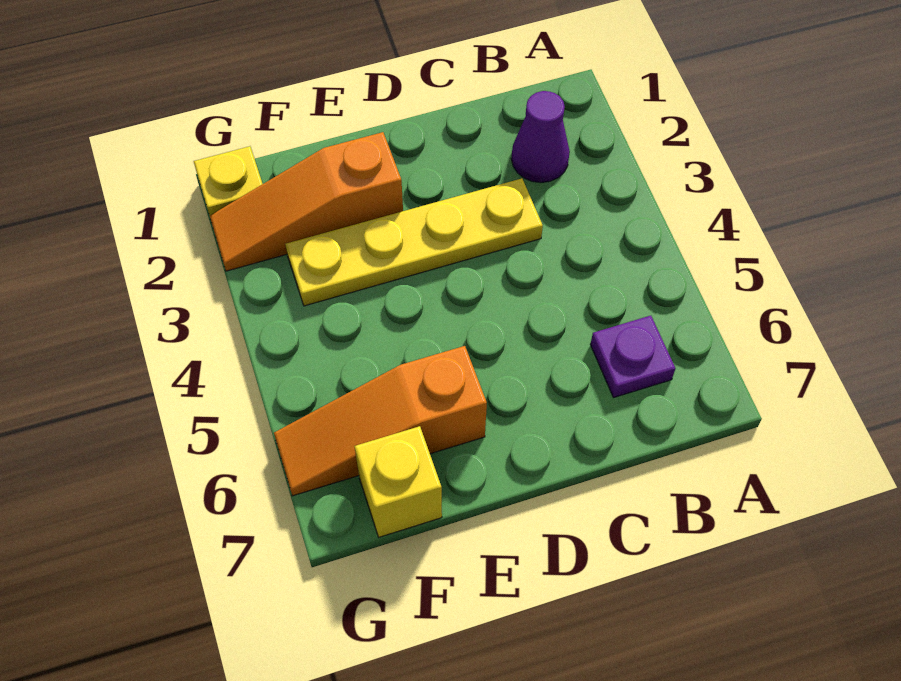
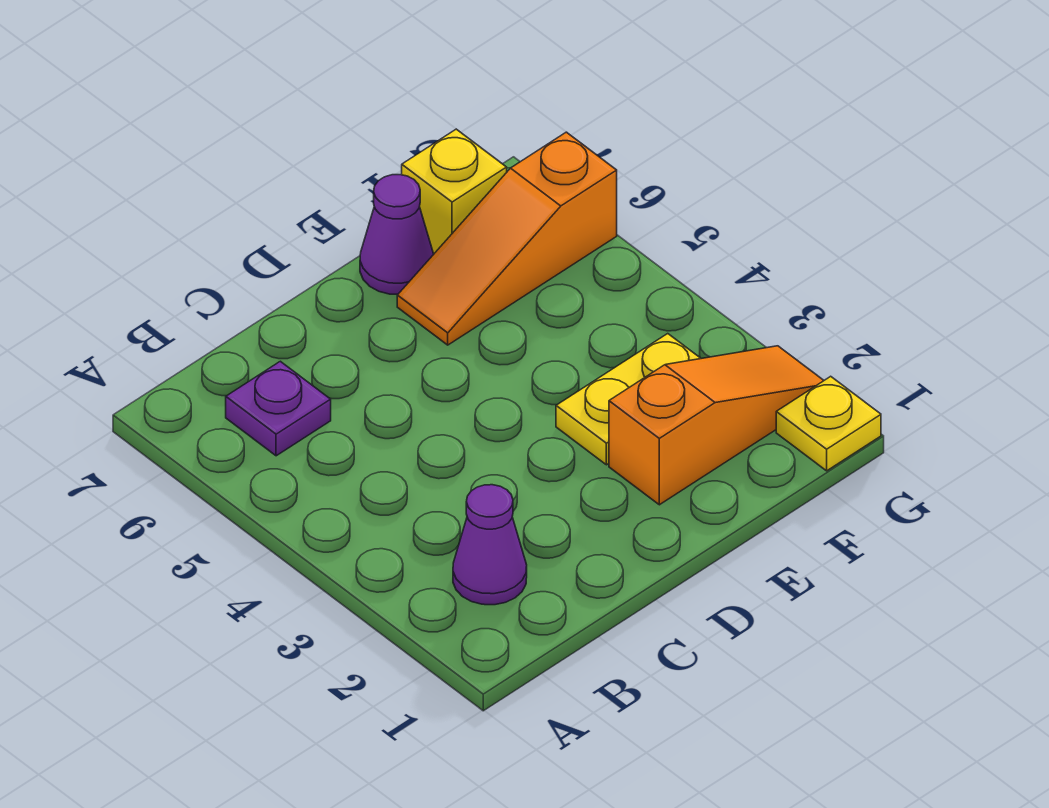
yellow plate C3:F3 level 1 -> yellow plate E3:F3 level 1
orange slope E6:G6 level 1 top E -> orange slope E6:G6 level 1 top G
none -> purple cone E7 level 1

